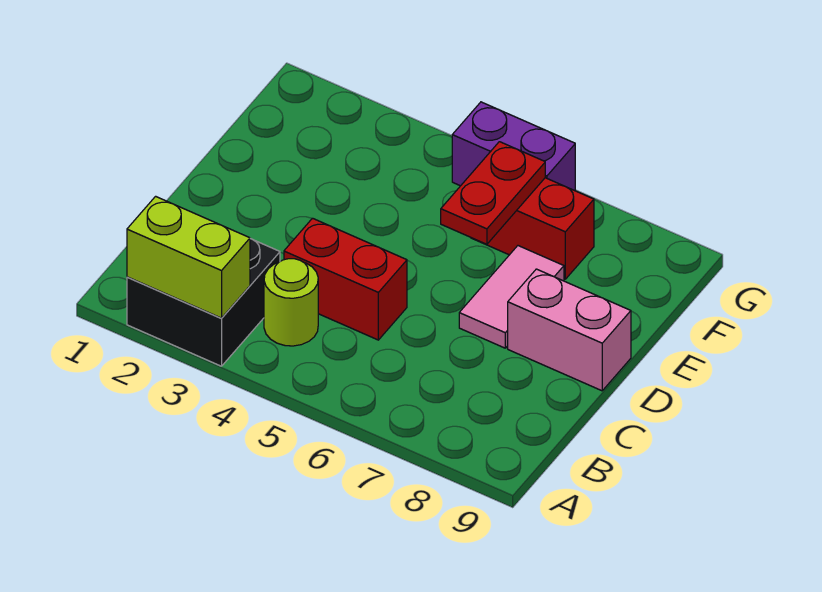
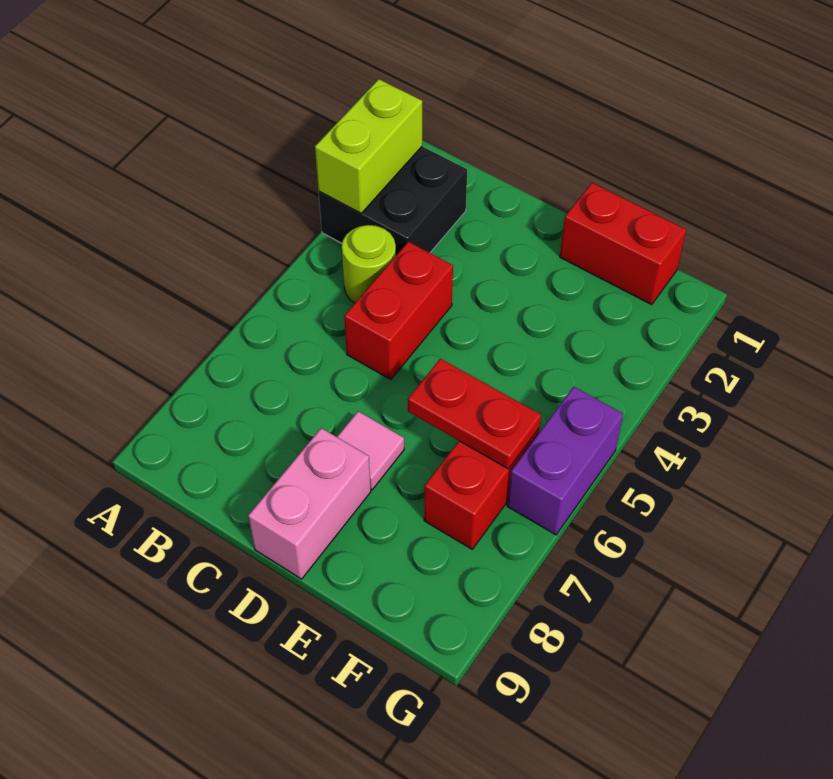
pink tile D7:E7 level 1 -> pink tile D7 level 1
none -> red brick E1:F1 level 1

